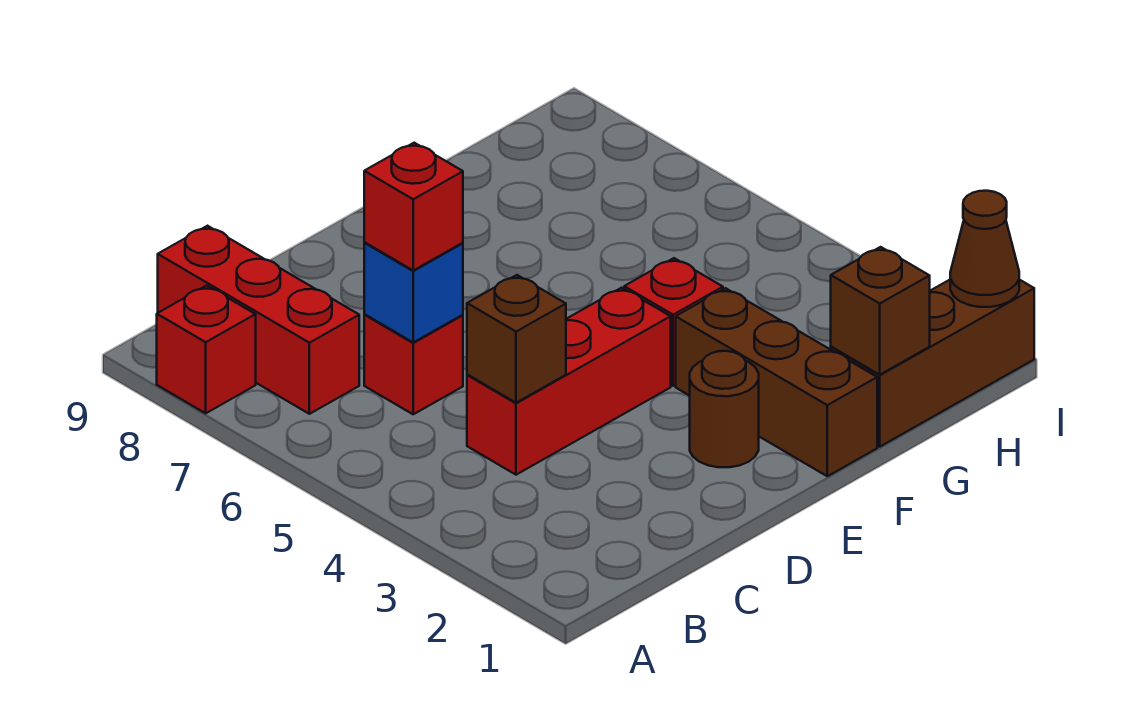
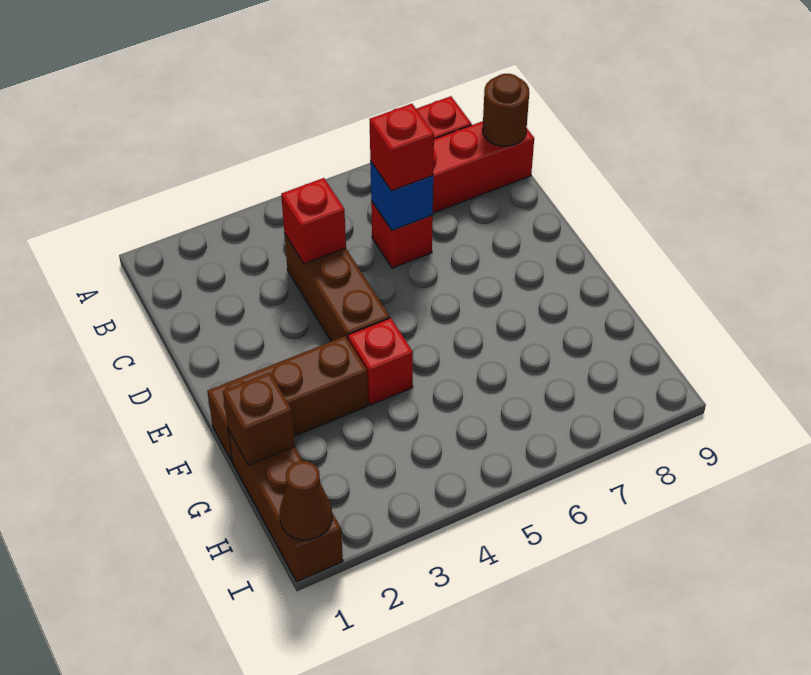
red brick C4:E4 level 1 -> brown brick C4:E4 level 1
brown brick C4 level 2 -> red brick C4 level 2
brown round brick E2 level 1 -> brown round brick B9 level 2

